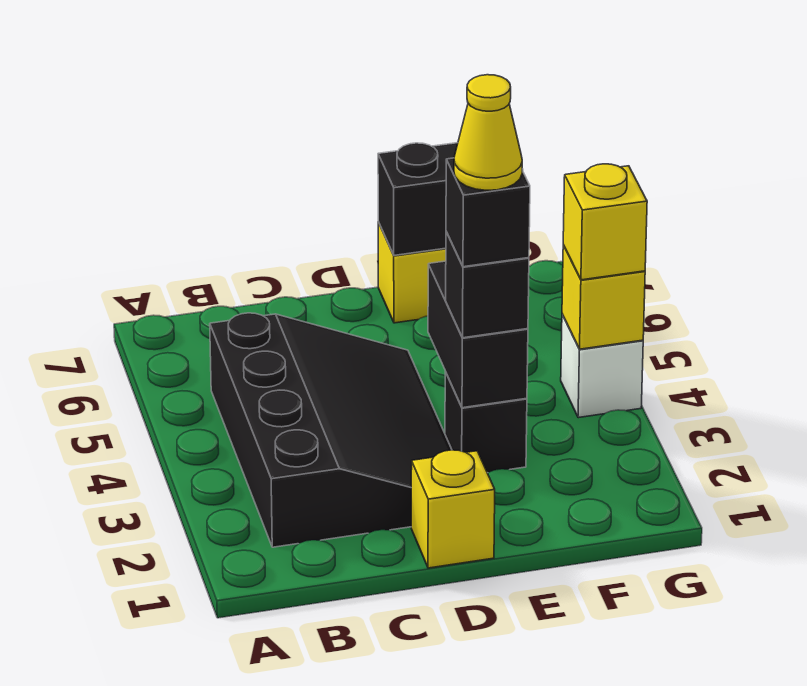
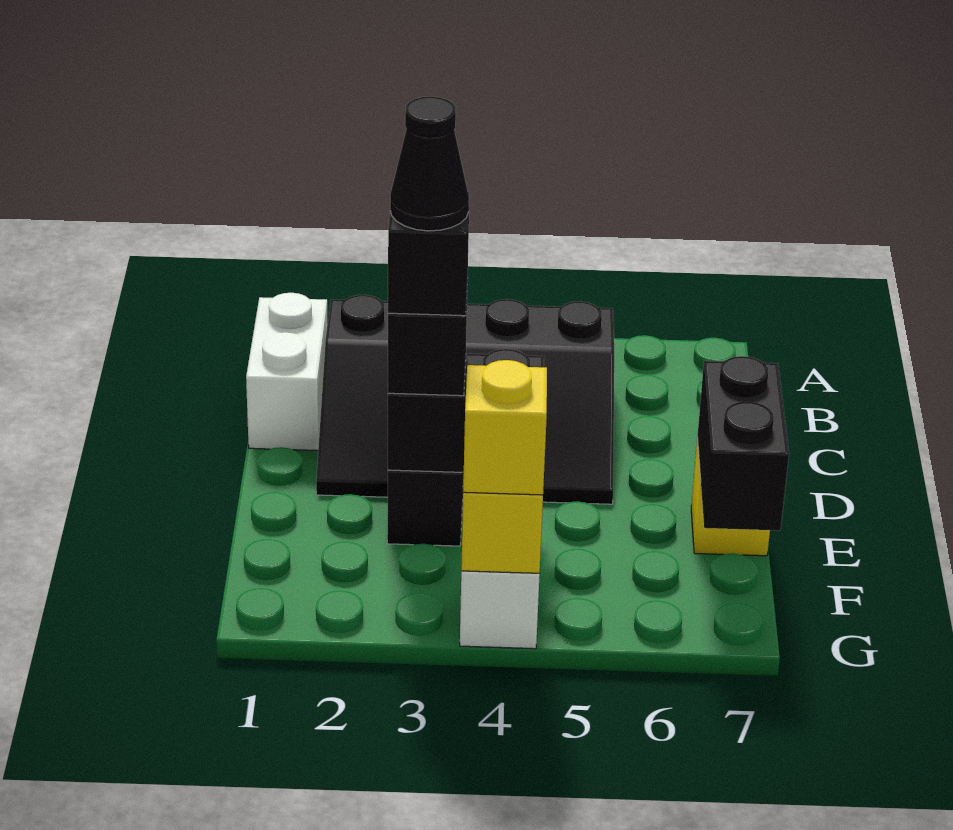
none -> white brick B1:C1 level 1
yellow brick D1 level 1 -> none
yellow cone E3 level 5 -> black cone E3 level 5

